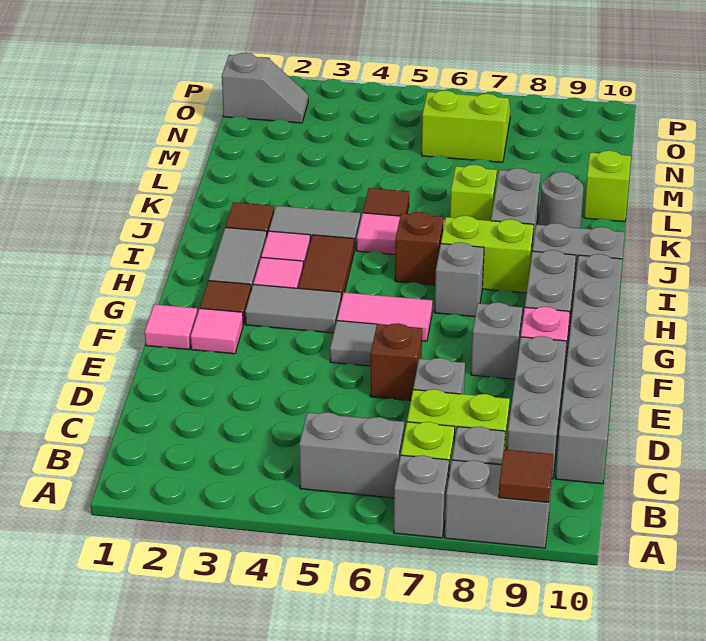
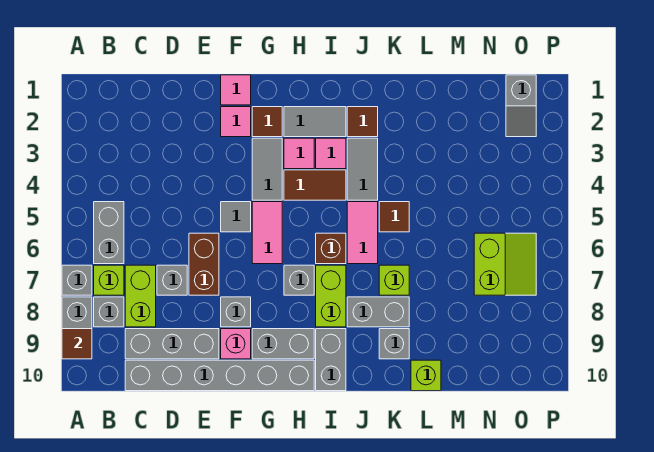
brown brick E6 level 1 -> brown brick E6:E7 level 1
grey round brick K9 level 1 -> grey brick K9 level 1

